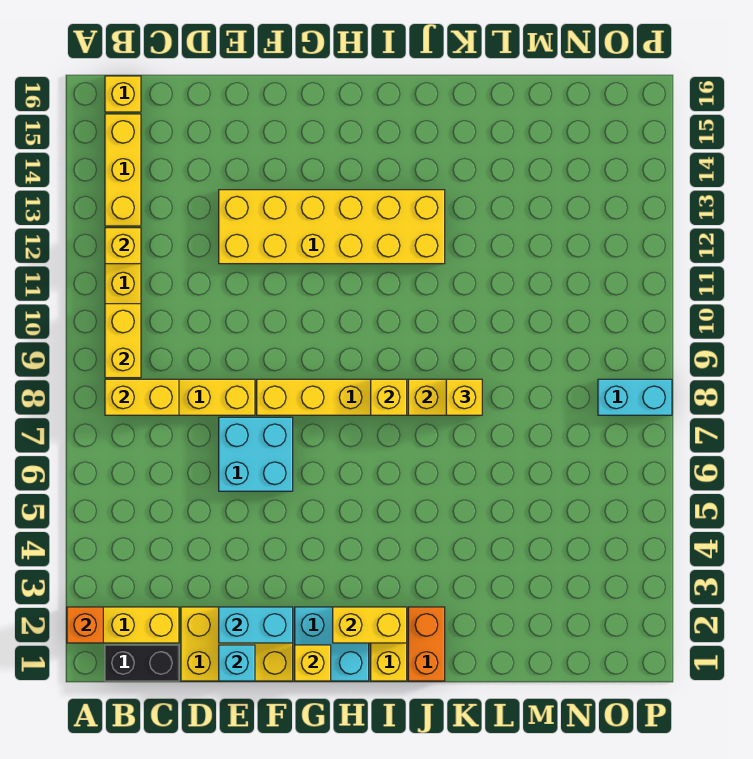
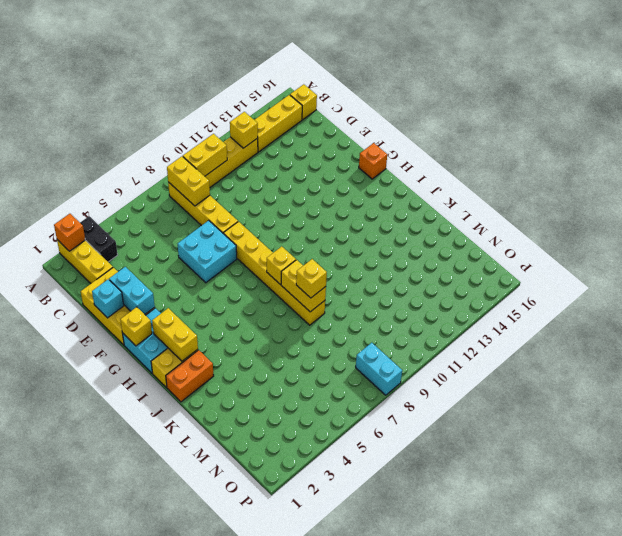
black brick B1:C1 level 1 -> black brick A3:B3 level 1
yellow brick E12:J13 level 1 -> none
none -> orange brick G16 level 1

